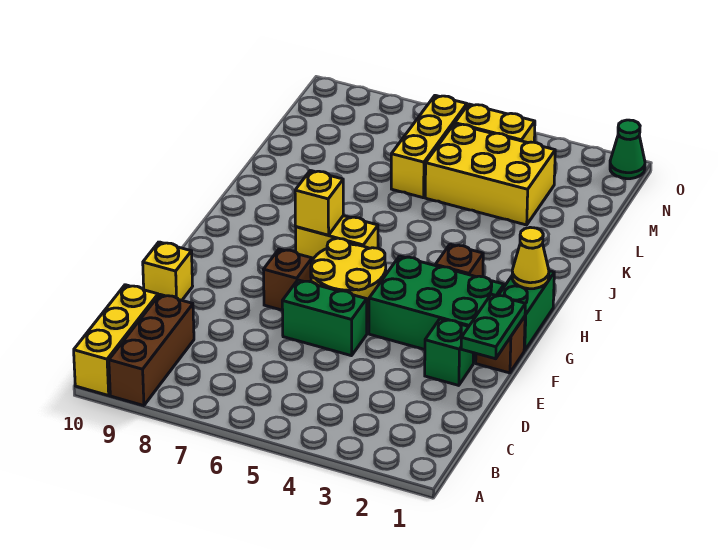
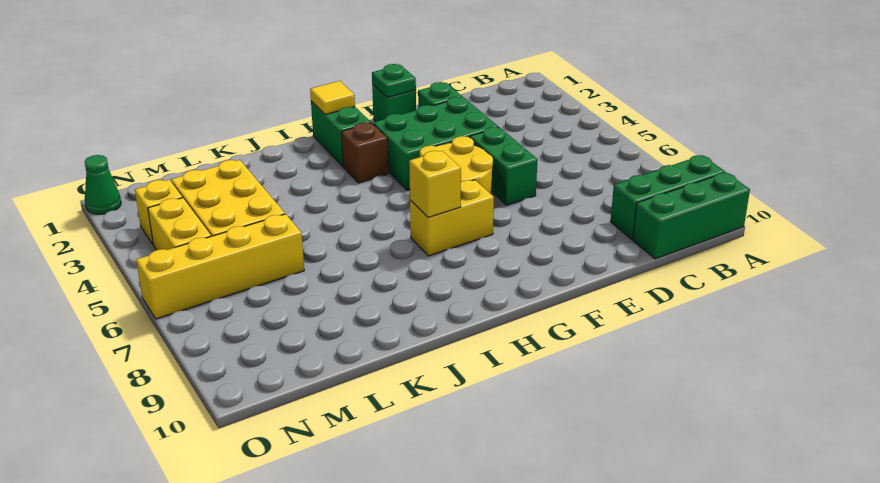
brown brick A9:C9 level 1 -> green brick A9:C9 level 1
yellow brick A10:C10 level 1 -> green brick A10:C10 level 1
green plate E1:F1 level 2 -> green plate F1 level 2
yellow brick E10 level 1 -> yellow brick N3 level 1
brown brick F1 level 1 -> green brick F1 level 1
green brick F2:G4 level 1 -> green brick E3:G4 level 1
brown brick F7 level 1 -> none
green brick G1:H1 level 1 -> green brick H1:H2 level 1
yellow cone H1 level 2 -> yellow tile H1 level 2
yellow brick H6:H7 level 1 -> yellow brick G7:H7 level 1
yellow brick L6:N6 level 1 -> yellow brick L6:O6 level 1

